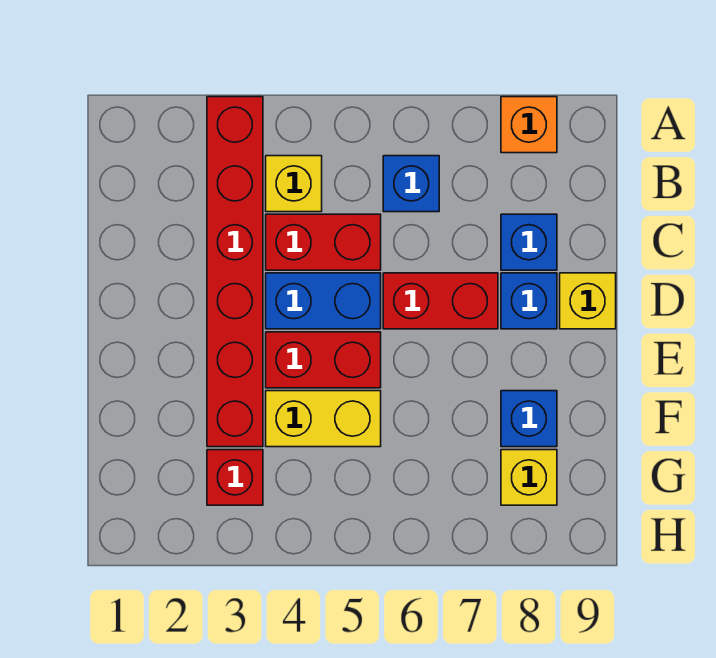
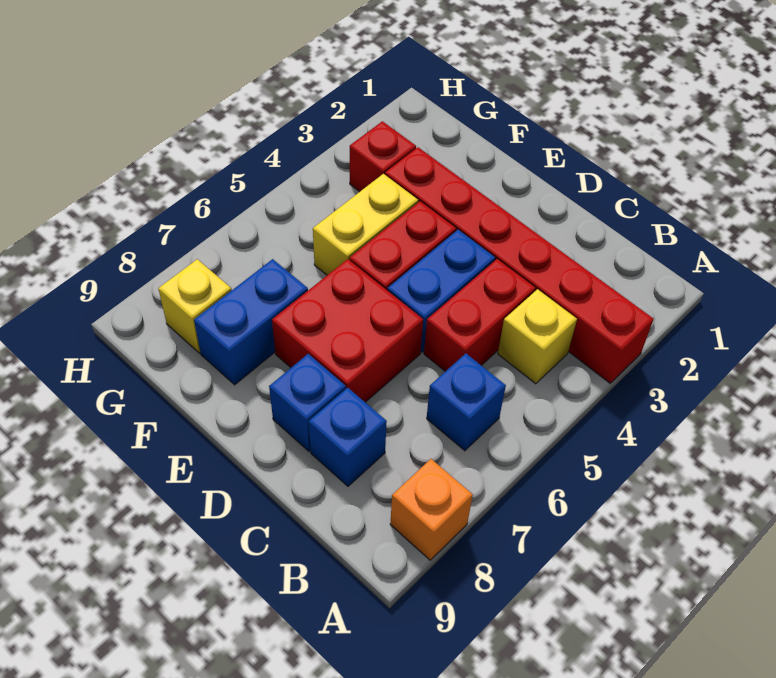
red brick D6:D7 level 1 -> red brick D6:E7 level 1
yellow brick D9 level 1 -> none
blue brick F8 level 1 -> blue brick F7:F8 level 1

